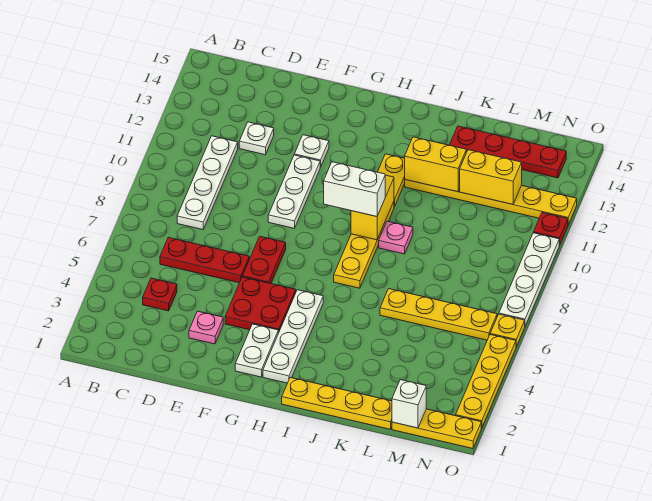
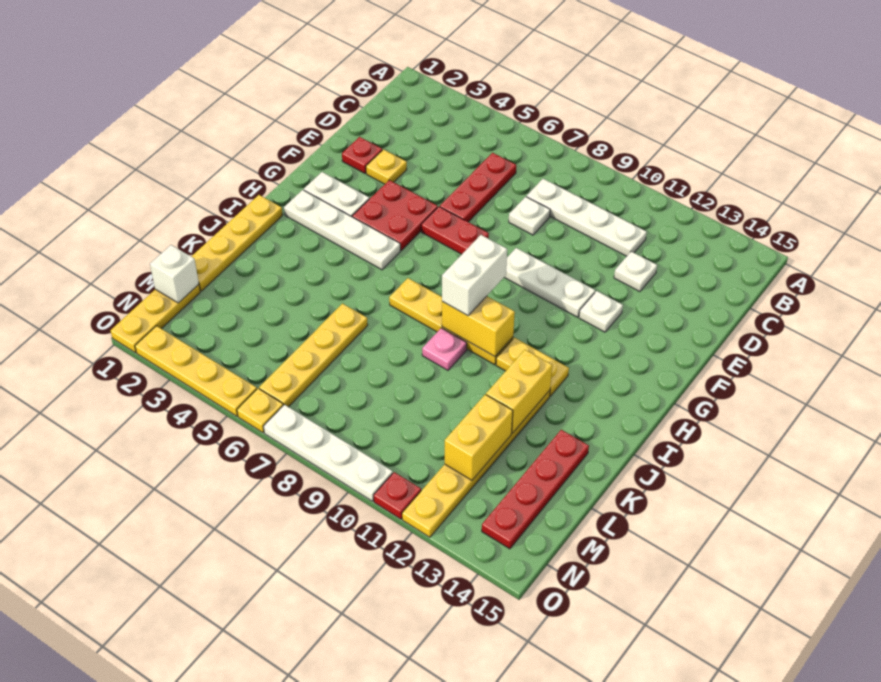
red plate C4 level 1 -> red plate E2 level 1
none -> white plate D8 level 1
pink plate E3 level 1 -> yellow plate E3 level 1

